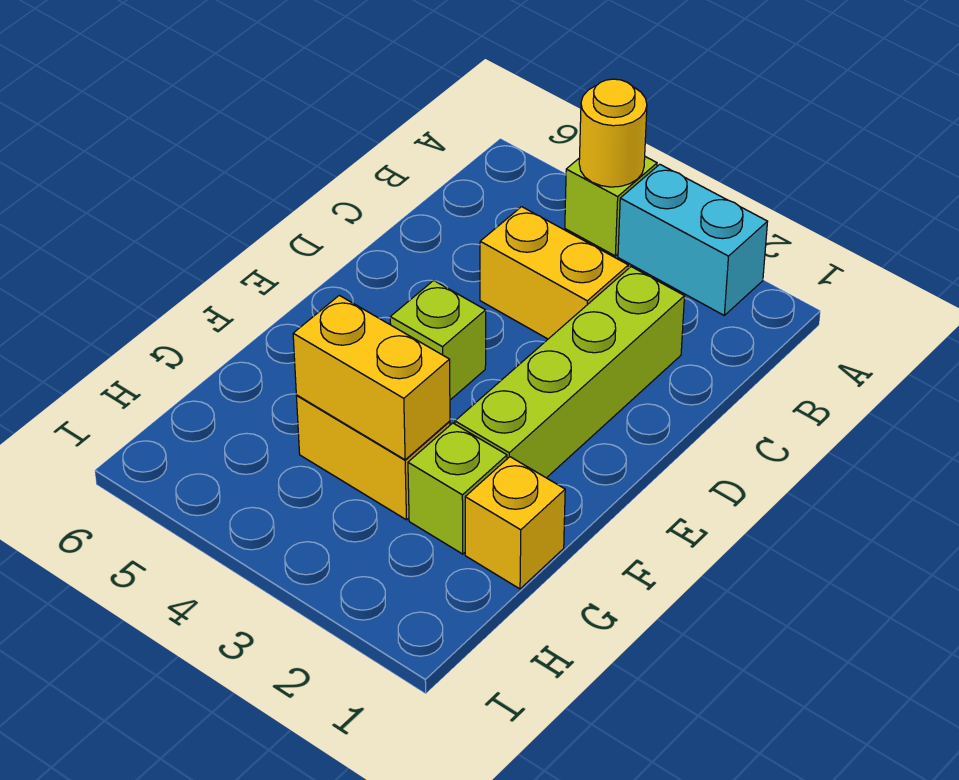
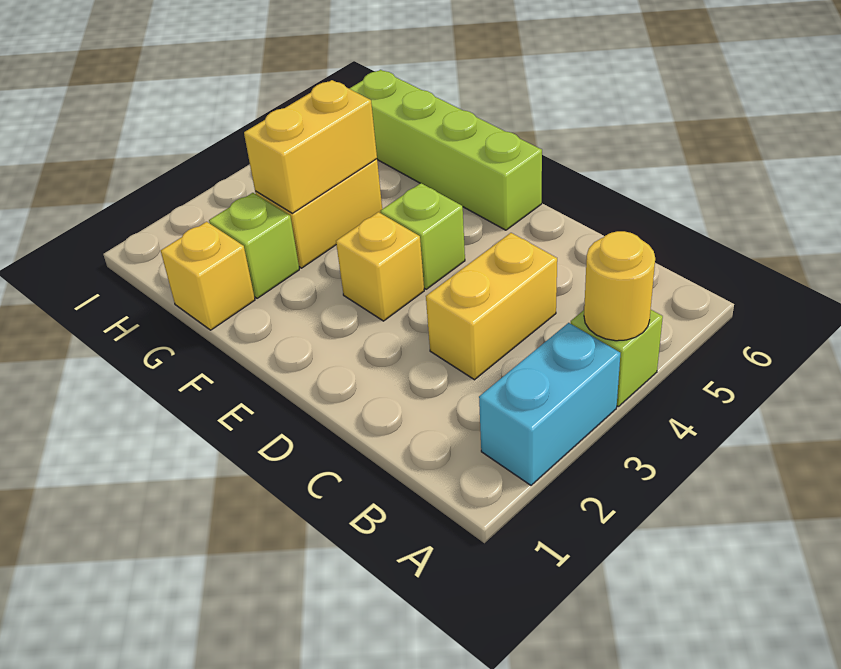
lime brick C2:F2 level 1 -> lime brick E6:H6 level 1
none -> yellow brick E3 level 1

